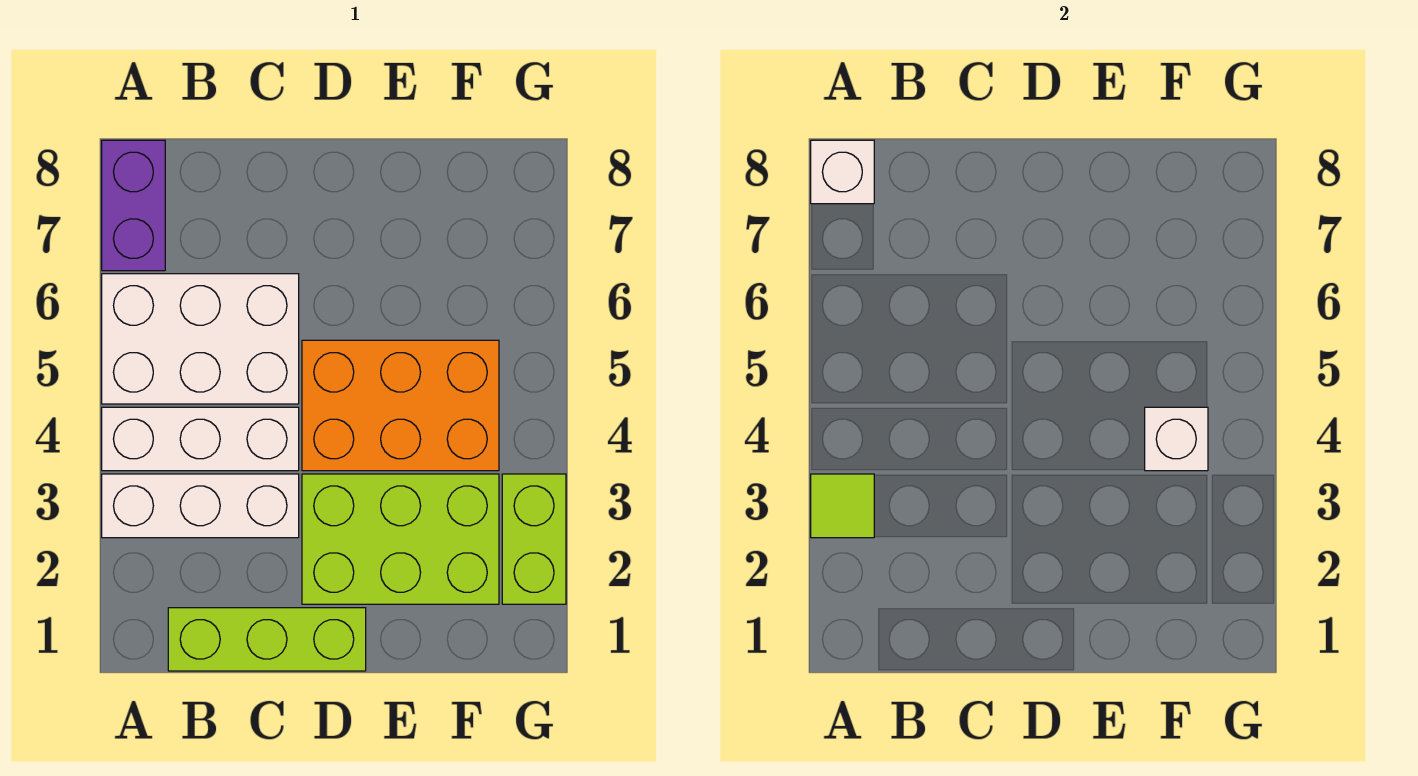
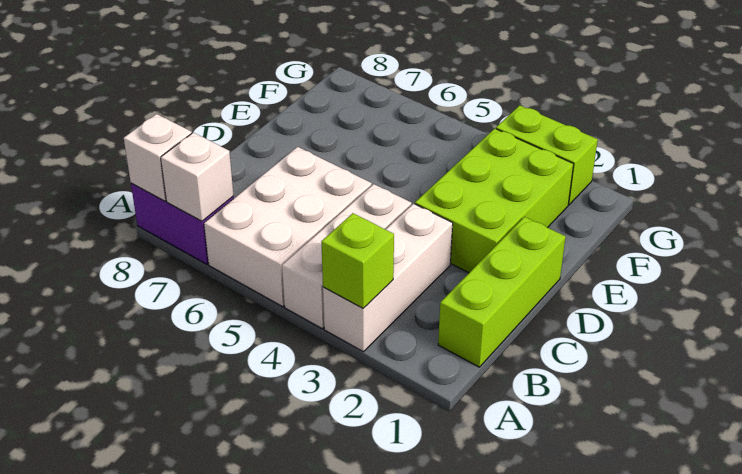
lime tile A3 level 2 -> lime brick A3 level 2
orange brick D4:F5 level 1 -> none
white brick F4 level 2 -> white brick A7 level 2

